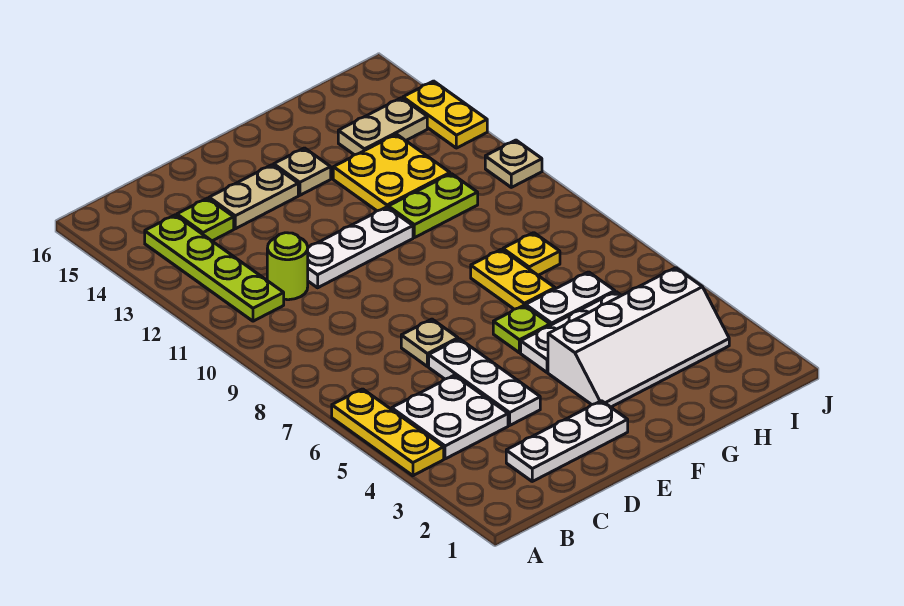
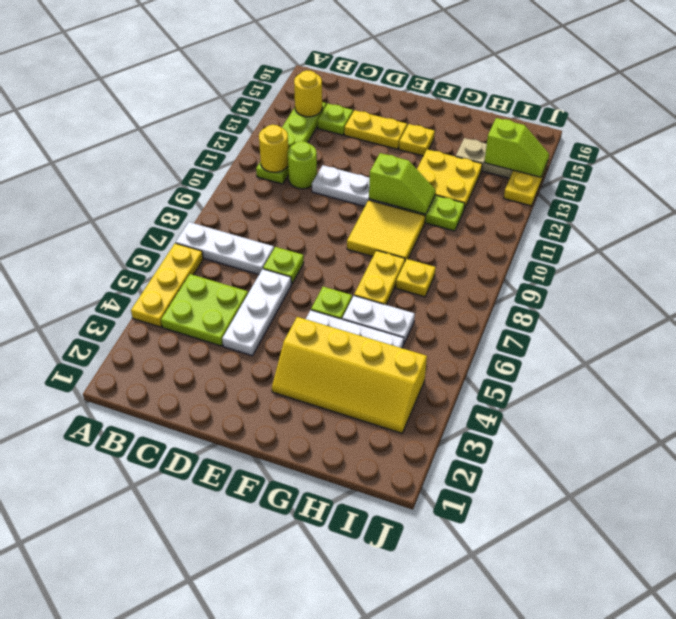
white plate B4:C5 level 1 -> lime plate B4:C5 level 1
none -> yellow round brick B11 level 2
none -> yellow round brick B14 level 2
white plate C2:E2 level 1 -> white plate A7:C7 level 1
tan plate D7 level 1 -> lime plate D7 level 1
tan plate D14:E14 level 1 -> yellow plate D14:E14 level 1
white slope F3:I4 level 1 top 4 -> yellow slope F3:I4 level 1 top 4
none -> yellow tile F9:G10 level 1
none -> lime slope F11:G11 level 2 top F
tan plate F14 level 1 -> yellow plate F14 level 1
none -> lime slope I14:J14 level 2 top I
tan plate J11 level 1 -> none

